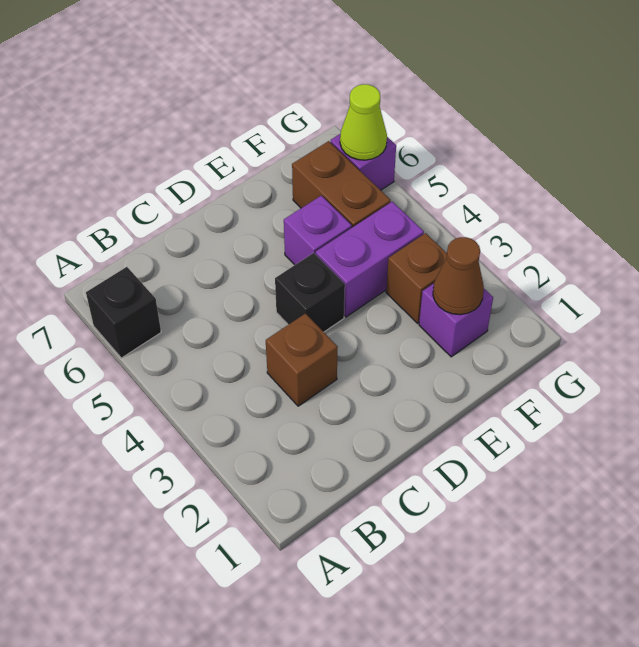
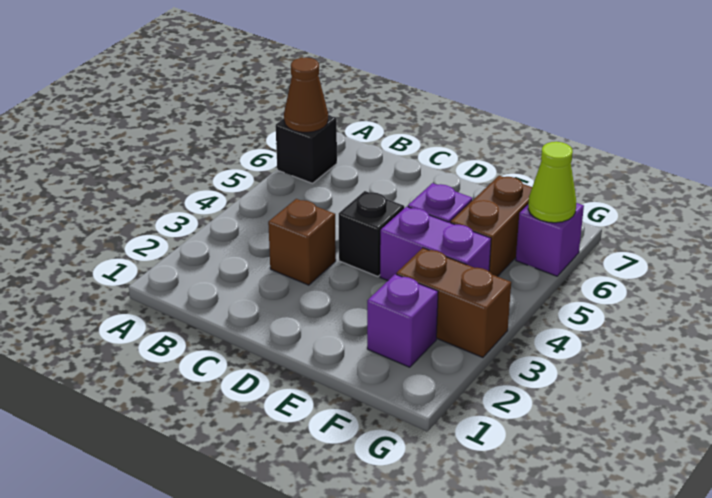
brown cone F2 level 2 -> brown cone A6 level 2
brown brick F3 level 1 -> brown brick F3:G3 level 1

